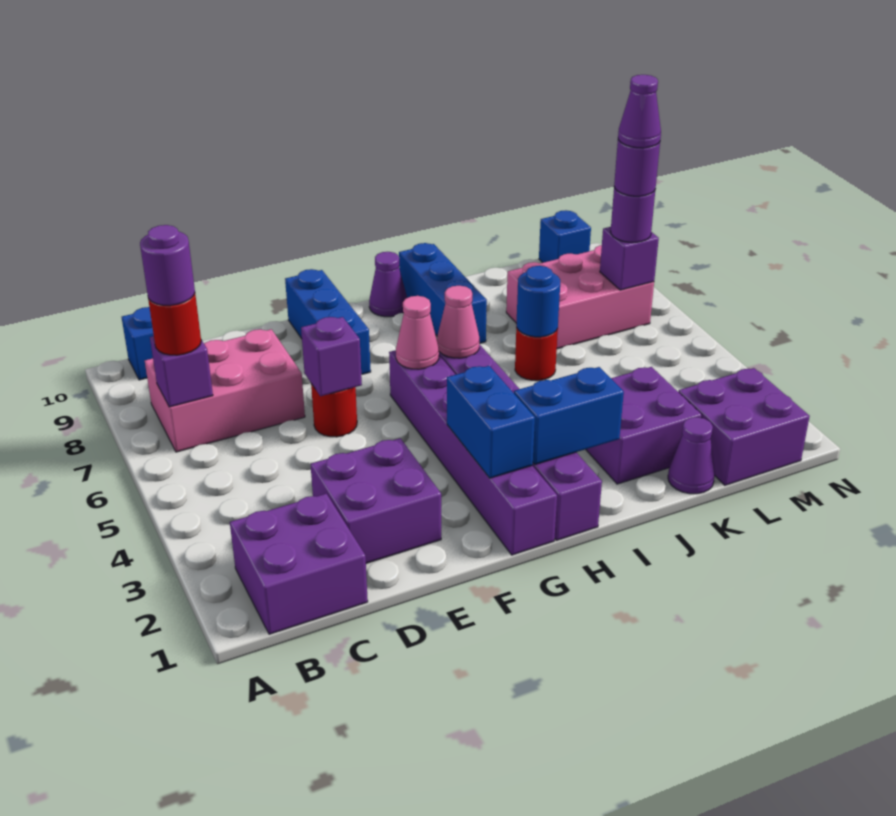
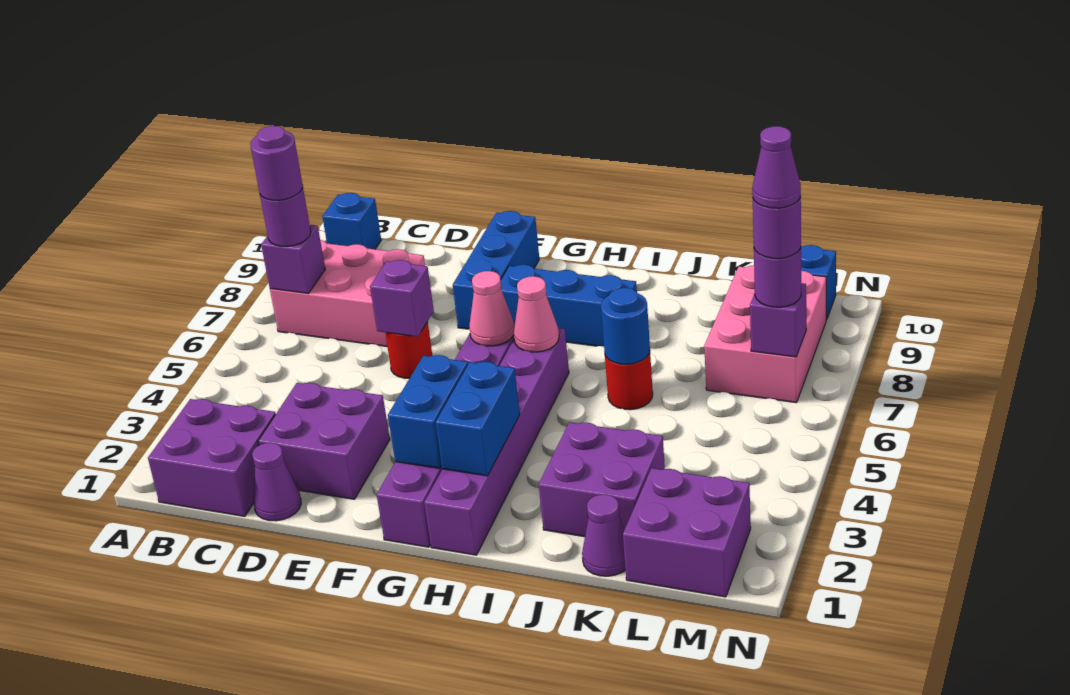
red round brick B7 level 3 -> purple round brick B7 level 3
blue brick H2:I2 level 2 -> blue brick H2:H3 level 2
purple cone H10 level 1 -> purple cone D1 level 1
blue brick I8:I10 level 1 -> blue brick G8:I8 level 1
pink brick K7:M8 level 1 -> pink brick L7:M9 level 1

